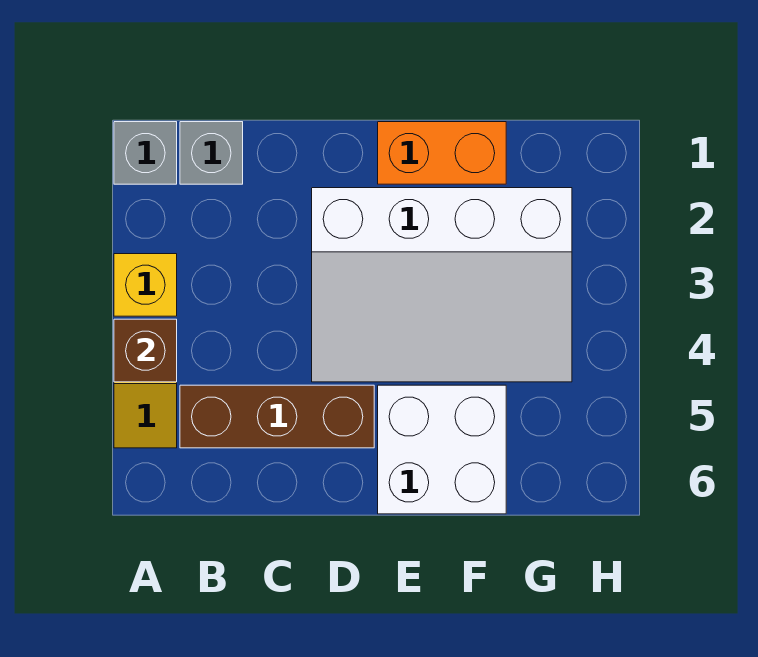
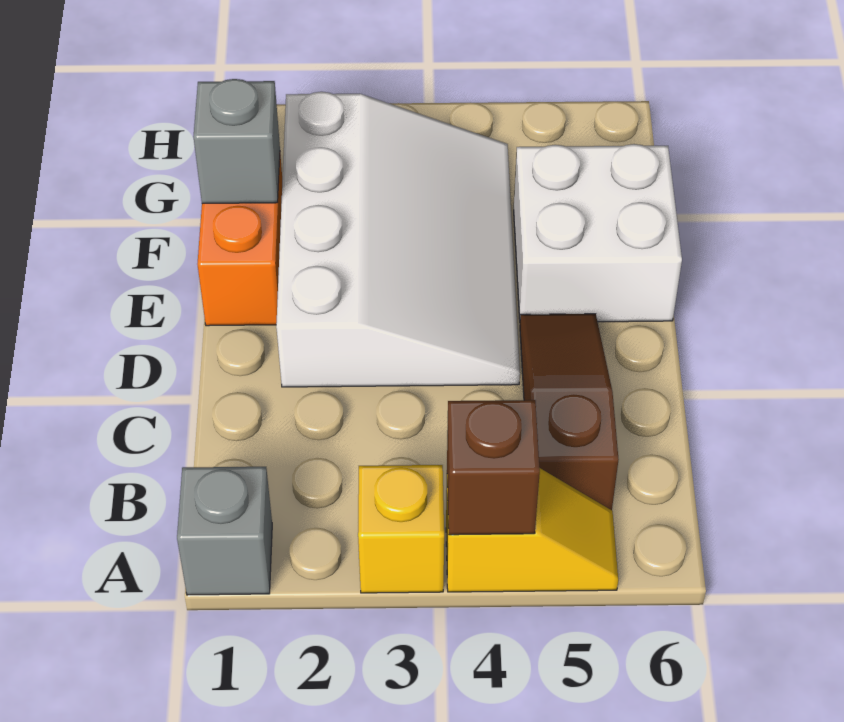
grey brick B1 level 1 -> grey brick F1 level 2
brown brick B5:D5 level 1 -> brown slope B5:D5 level 1 top B

